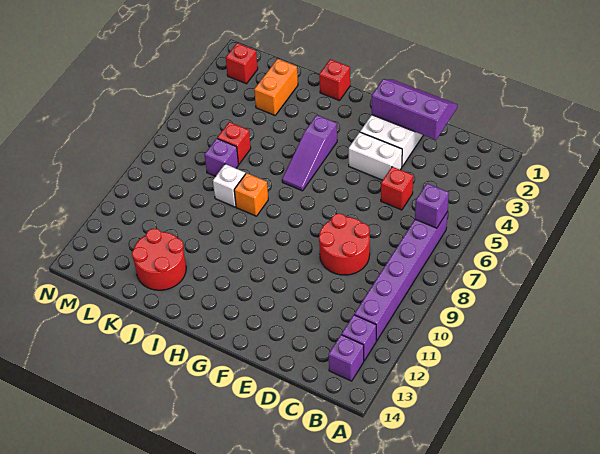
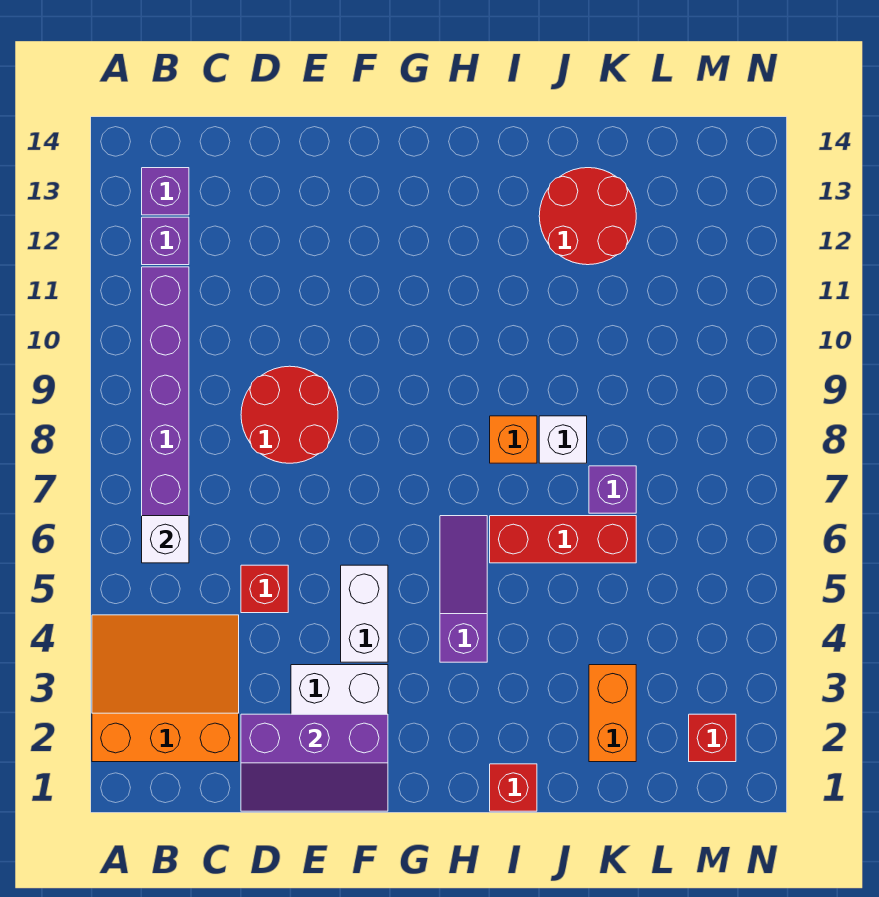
none -> orange slope A2:C4 level 1 top 2
purple brick B6 level 2 -> white brick B6 level 2
white brick E4:F4 level 1 -> white brick F4:F5 level 1
red brick K6 level 1 -> red brick I6:K6 level 1

